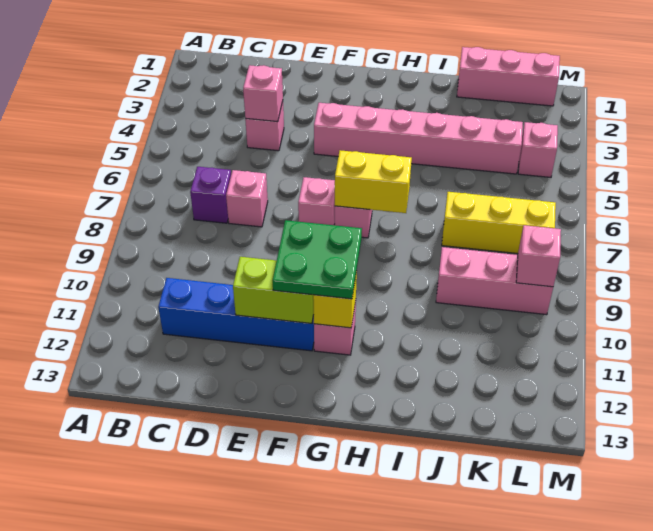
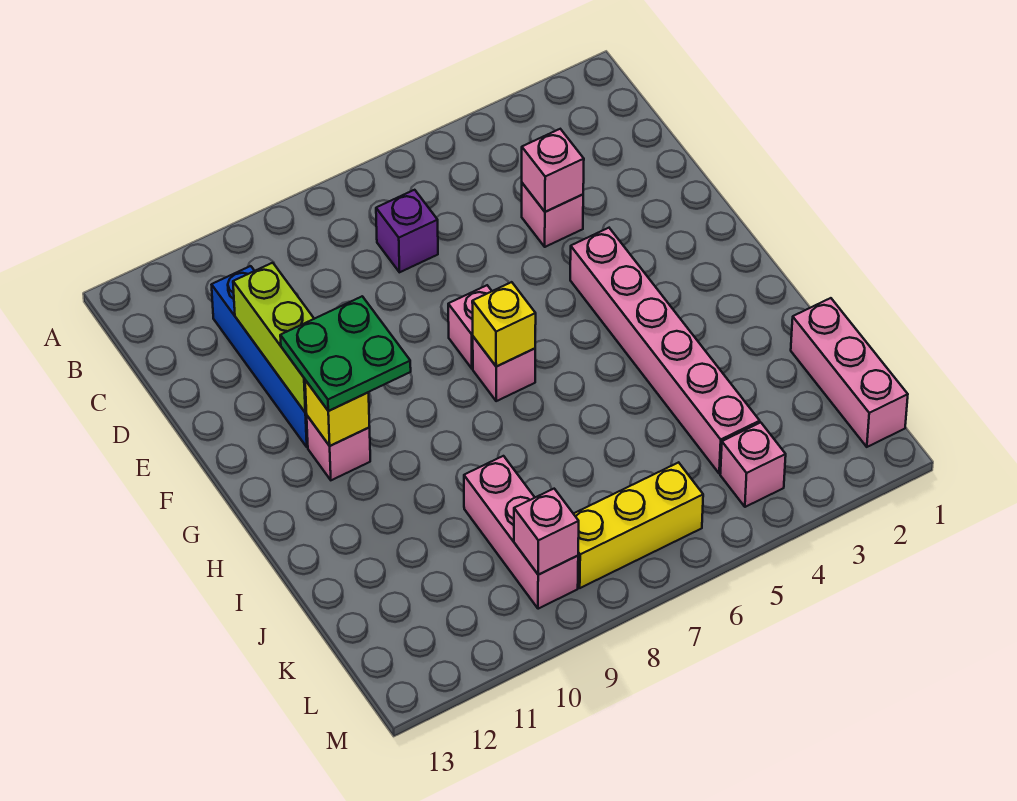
pink brick D7 level 1 -> none
lime brick E11:F11 level 2 -> lime brick D11:F11 level 2
yellow brick G7:H7 level 2 -> yellow brick G7 level 2
yellow brick J7:L7 level 1 -> yellow brick L6:L8 level 1

